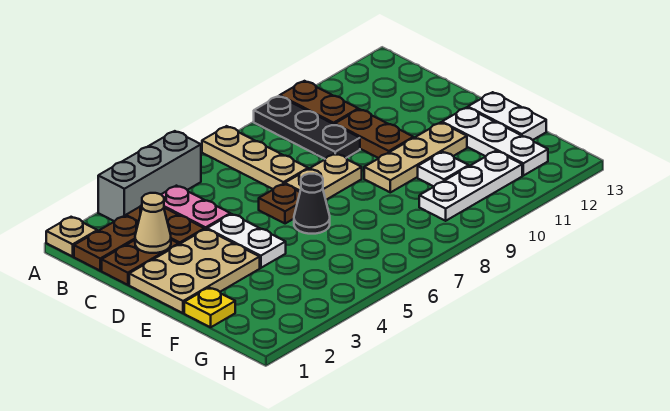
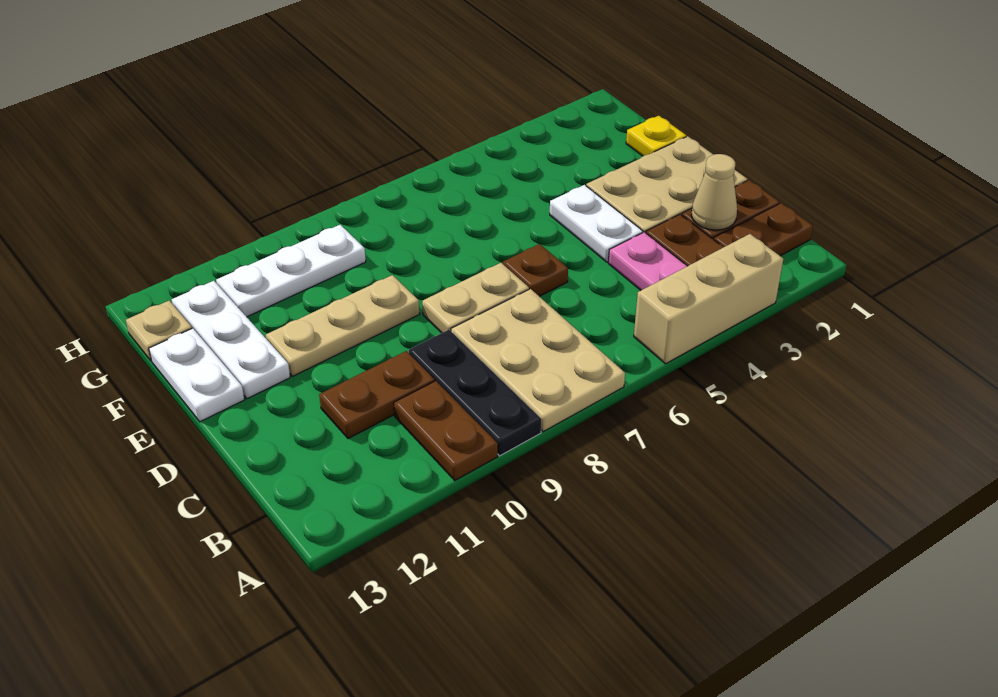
tan plate A1 level 1 -> tan plate G13 level 1
grey brick A3:A5 level 1 -> tan brick A3:A5 level 1
tan plate A7:C7 level 1 -> tan plate A7:C8 level 1
brown plate C10:D10 level 1 -> brown plate C10:C11 level 1
black cone E6 level 1 -> none
white plate F10 level 1 -> none

